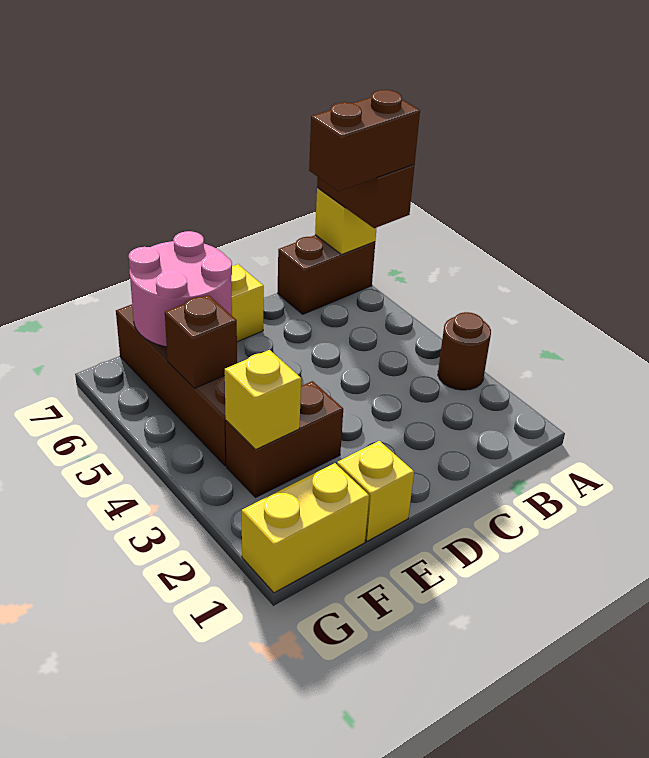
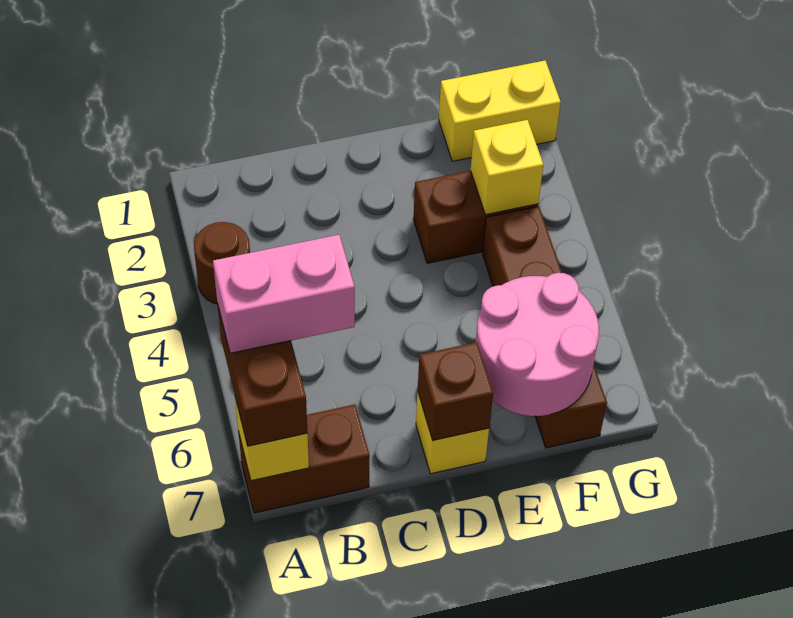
brown brick A6:B6 level 4 -> pink brick A6:B6 level 4
yellow brick E1 level 1 -> none
brown brick F5 level 2 -> brown brick D7 level 2

